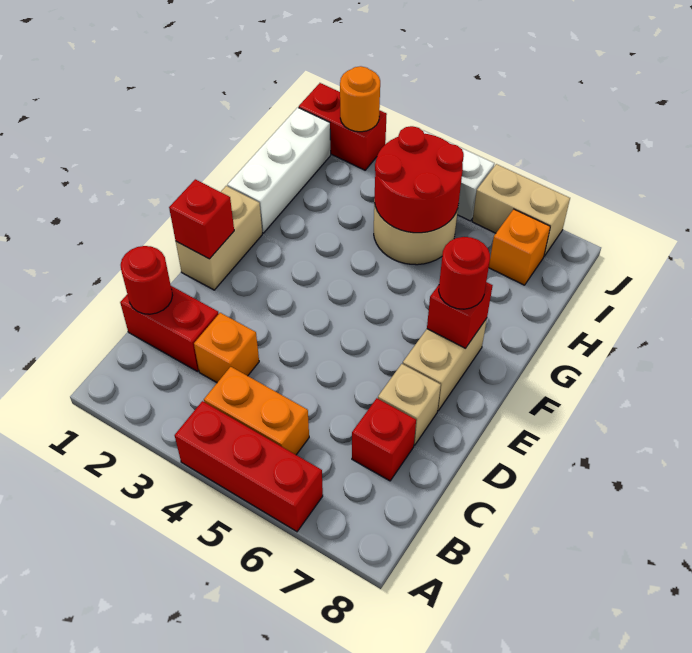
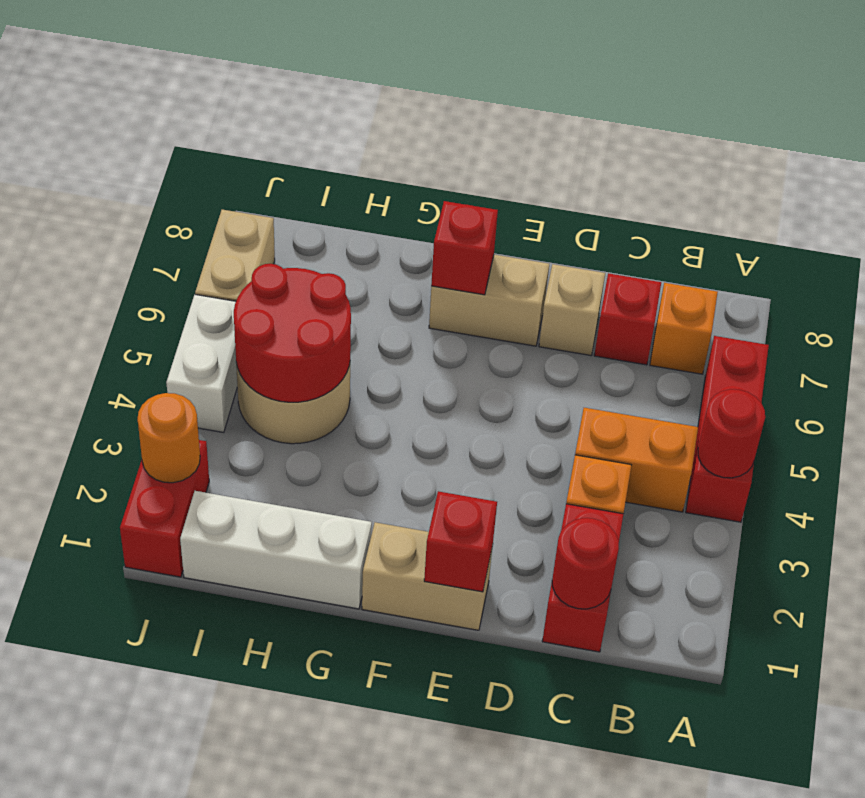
orange brick B4:B5 level 1 -> orange brick B4:C4 level 1
red round brick F7 level 3 -> red round brick A4 level 2
orange brick I7 level 1 -> orange brick B7 level 1

